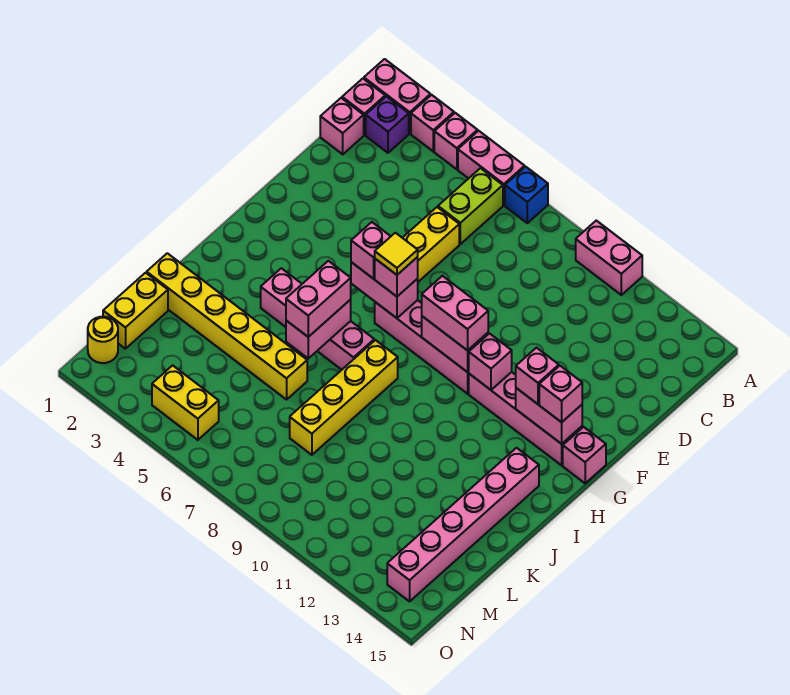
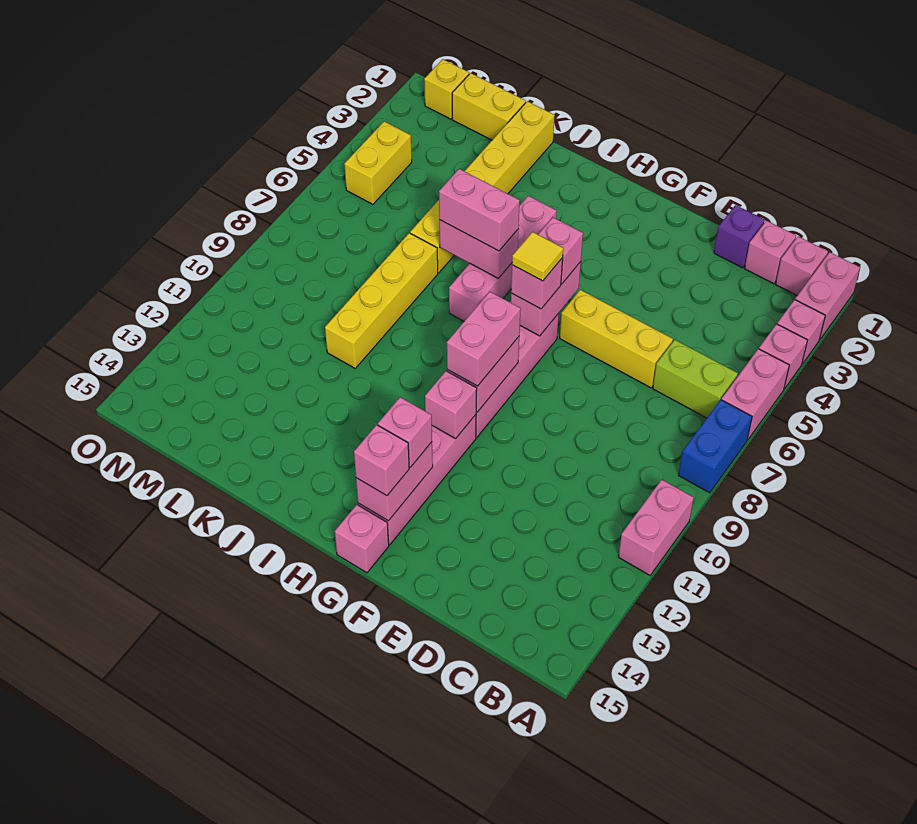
blue brick A7 level 1 -> blue brick A7:A8 level 1
purple brick B2 level 1 -> purple brick D1 level 1
yellow brick I8:L8 level 1 -> yellow brick K7:K10 level 1
pink brick I14:N14 level 1 -> none
yellow round brick N1 level 1 -> yellow brick N1 level 1

